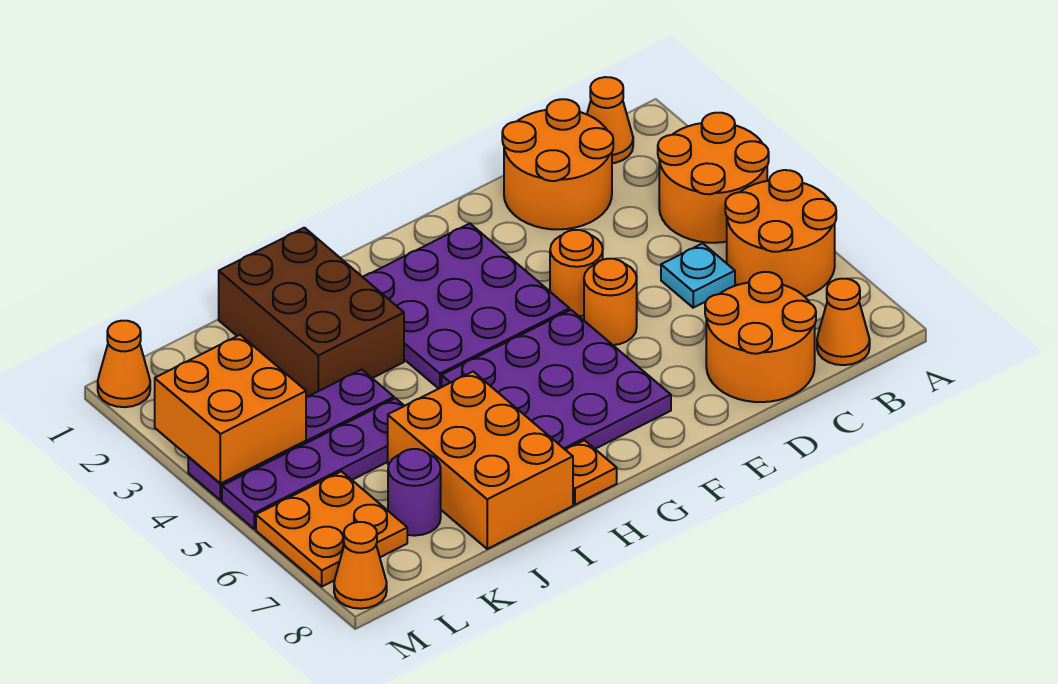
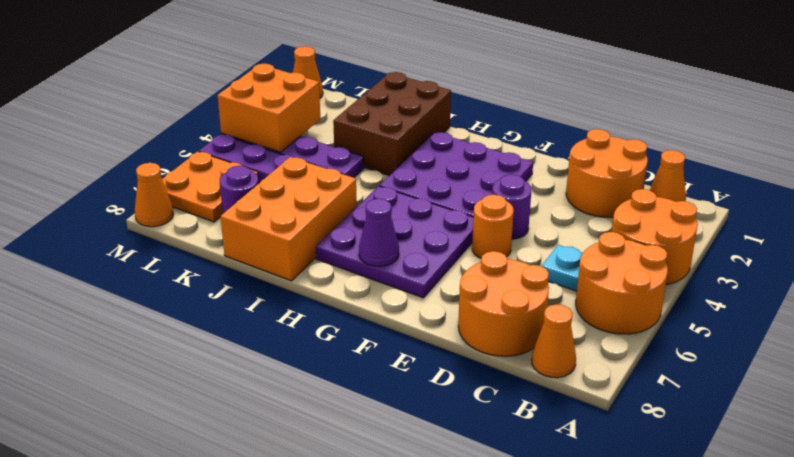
orange round brick E4 level 1 -> purple round brick E4 level 1
none -> purple cone G7 level 2
orange plate H8 level 1 -> none

